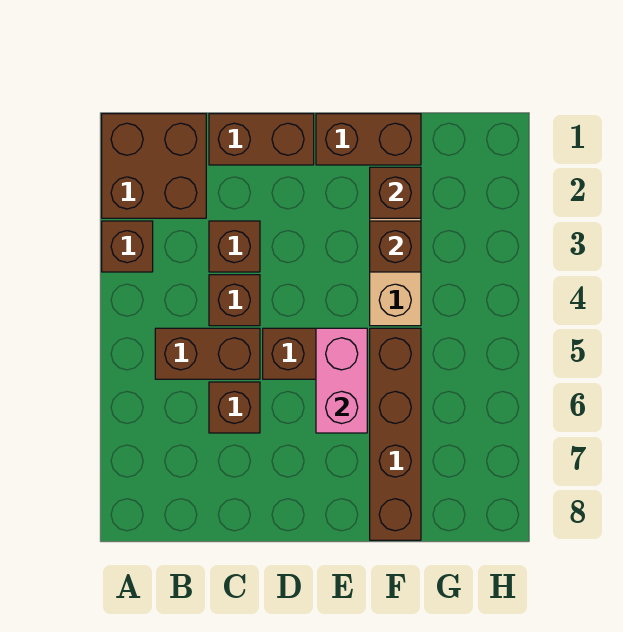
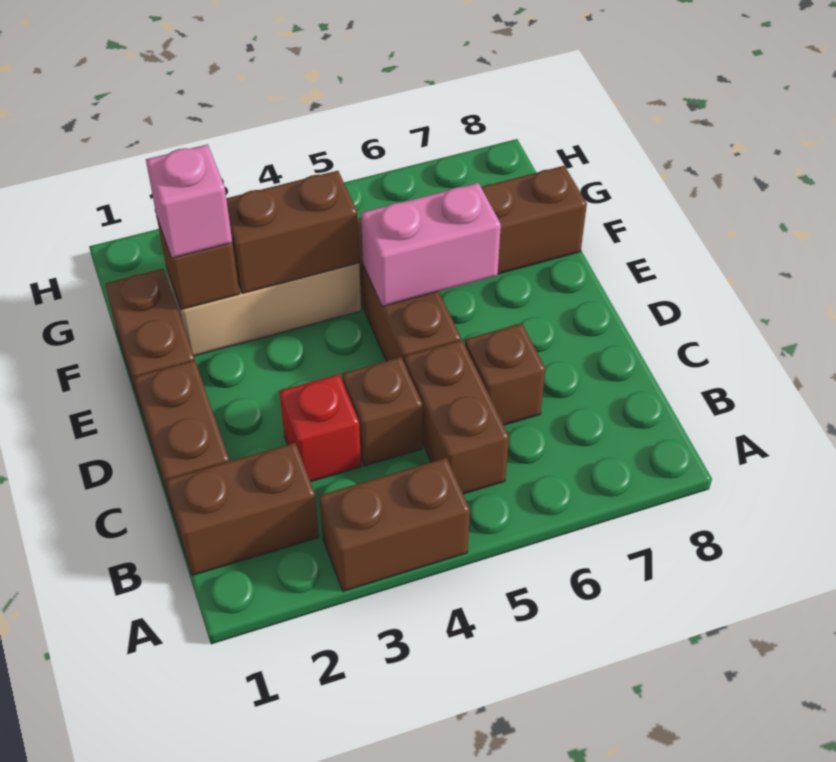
brown brick A1:B2 level 1 -> brown brick B1:B2 level 1
brown brick A3 level 1 -> brown brick A3:A4 level 1
brown brick C3 level 1 -> red brick C3 level 1
none -> pink brick F2 level 3
brown brick F3 level 2 -> brown brick F3:F4 level 2

